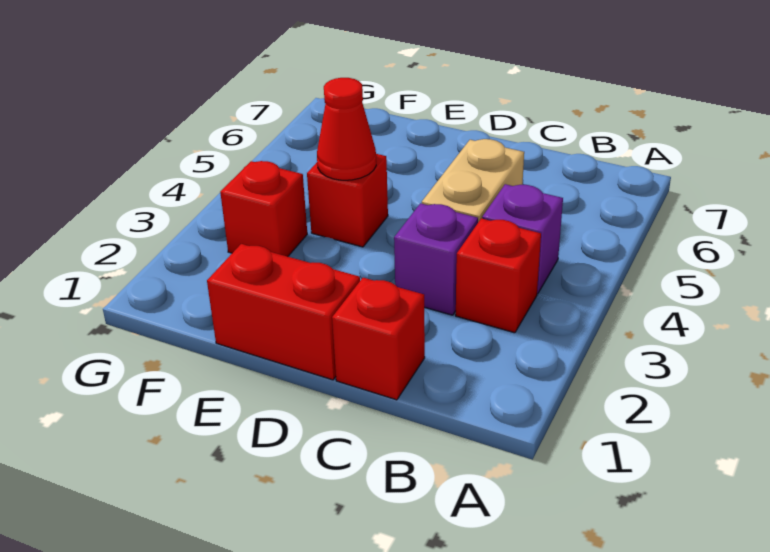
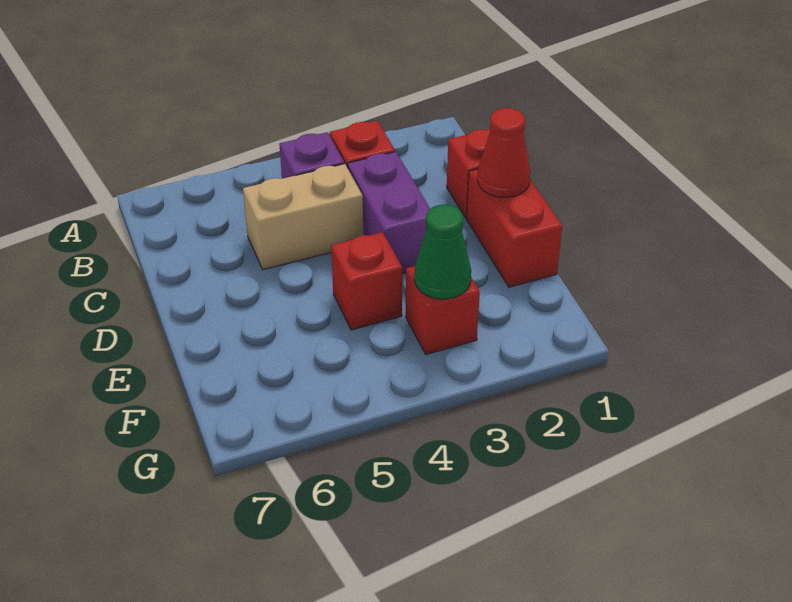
purple brick C3 level 1 -> purple brick C3:D3 level 1
red cone E4 level 2 -> red cone D1 level 2
none -> green cone F3 level 2

